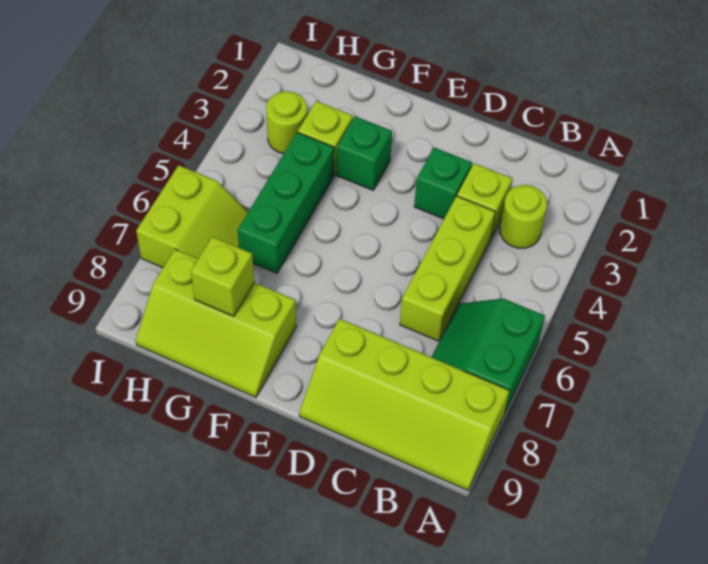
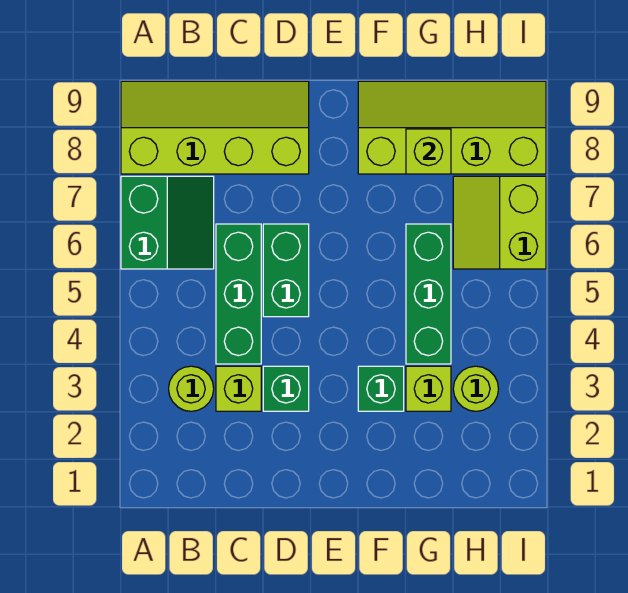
lime brick C4:C6 level 1 -> green brick C4:C6 level 1
none -> green brick D5:D6 level 1
lime slope F8:H9 level 1 top 8 -> lime slope F8:I9 level 1 top 8

